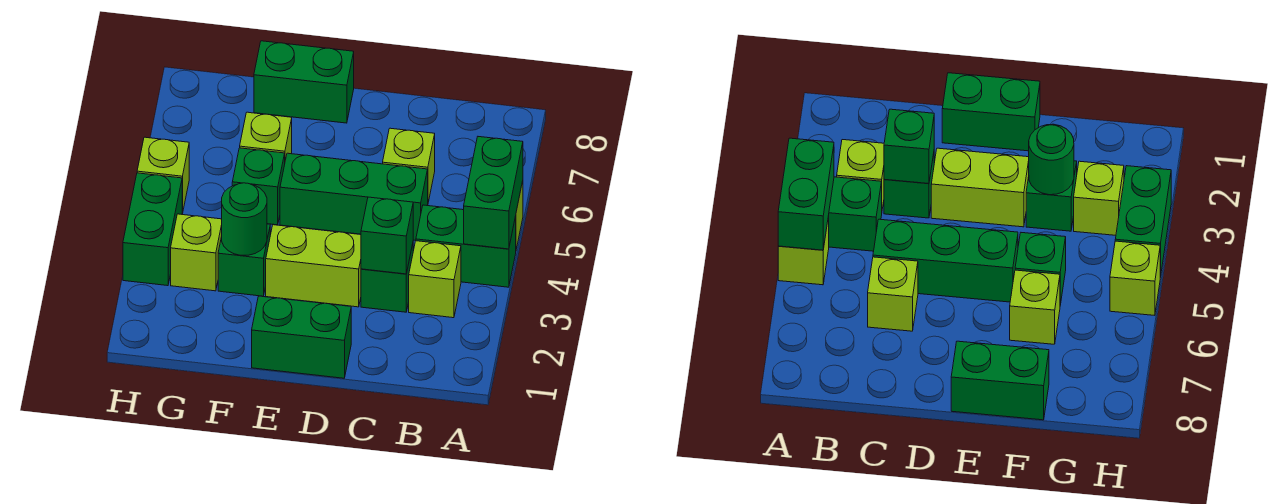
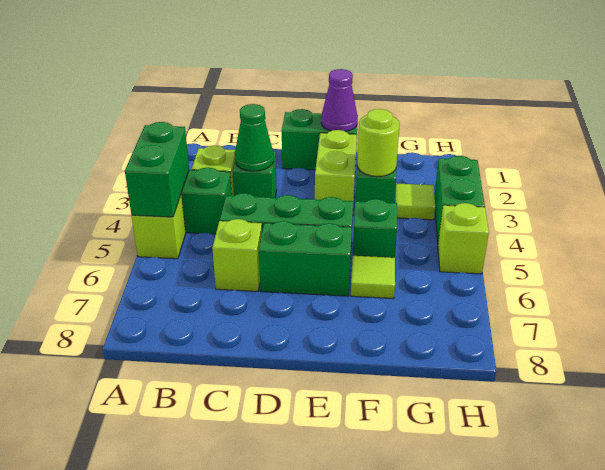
green brick C3 level 2 -> green cone C3 level 2
lime brick D3:E3 level 1 -> lime brick E2:E3 level 1
none -> purple cone E1 level 2
green brick E8:F8 level 1 -> green brick D6:E6 level 1
green round brick F3 level 2 -> lime round brick F3 level 2
lime brick F6 level 1 -> lime tile F6 level 1
lime brick G3 level 1 -> lime tile G3 level 1

